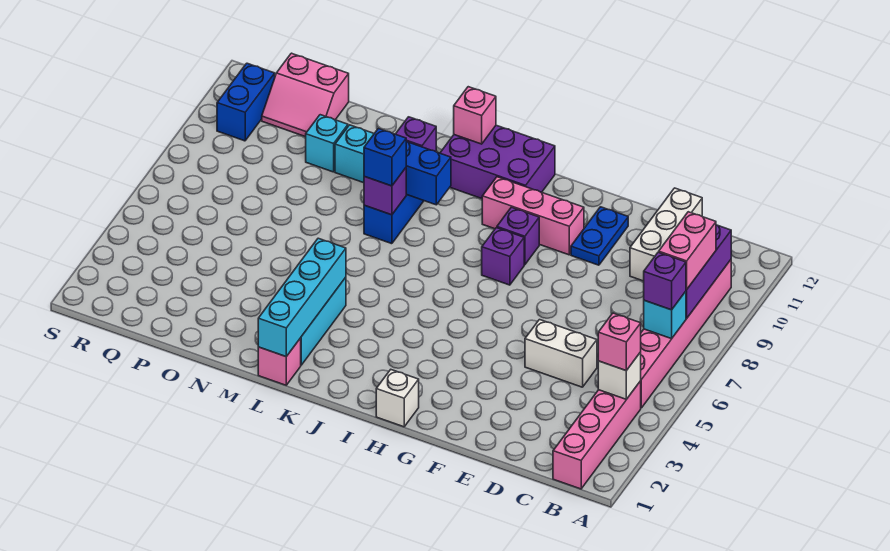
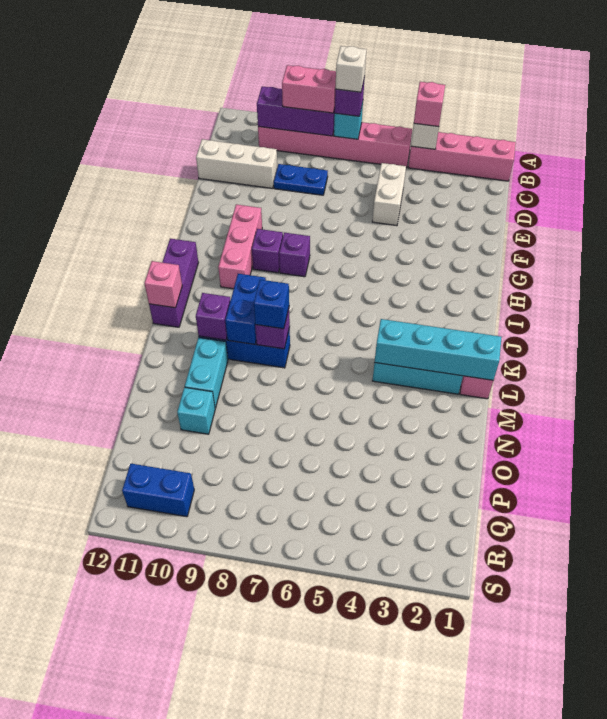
blue plate F10:F11 level 1 -> blue plate D8:D9 level 1
white brick H1 level 1 -> white brick B7 level 4
purple brick I11:K12 level 1 -> purple brick I12:K12 level 1
pink slope P11:Q12 level 1 top 12 -> none

